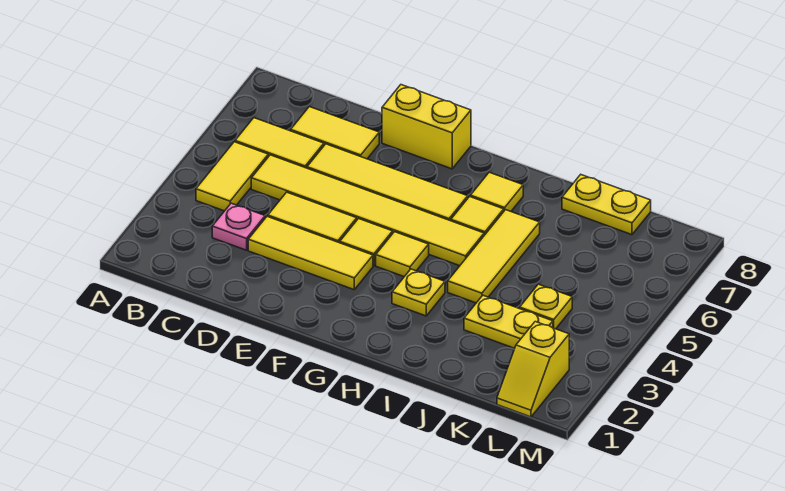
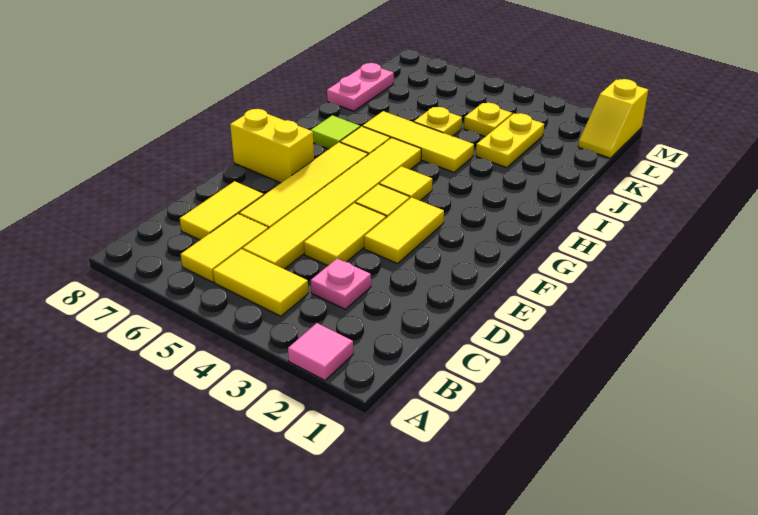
none -> pink tile A2 level 1
yellow tile D3:F3 level 1 -> yellow tile E3:F3 level 1
yellow brick E8:F8 level 1 -> yellow brick F7:F8 level 1
yellow plate H3 level 1 -> yellow plate J5 level 1
yellow tile H7 level 1 -> lime tile H7 level 1
yellow plate J8:K8 level 1 -> pink plate J8:K8 level 1
yellow slope L1:L2 level 1 top 2 -> yellow slope L1:M1 level 1 top M

